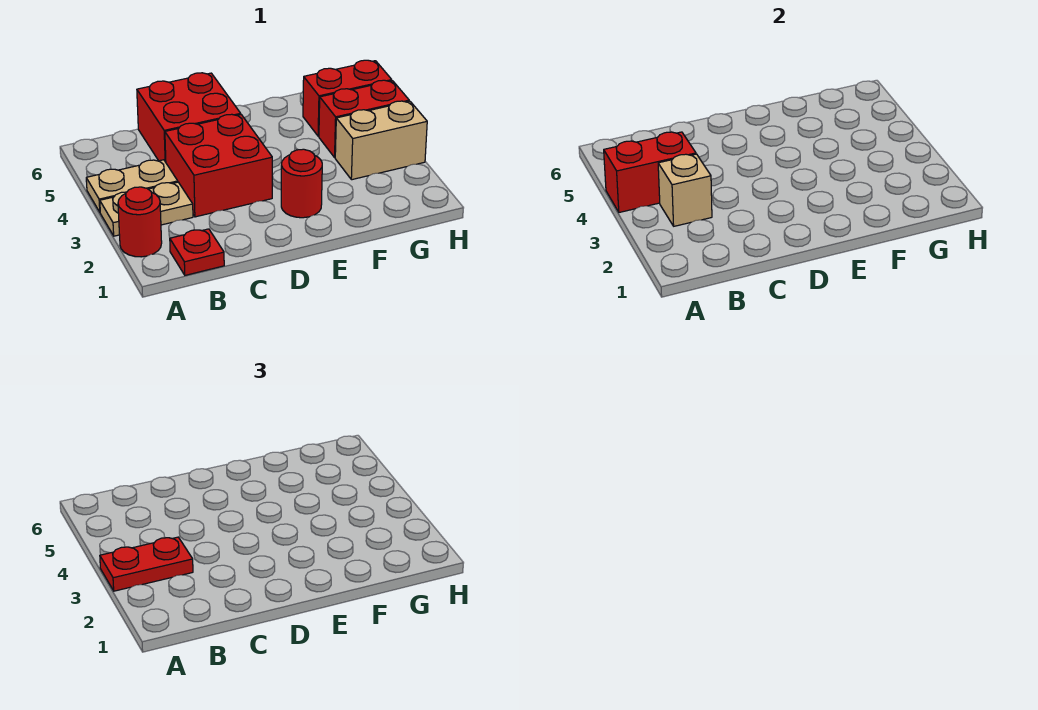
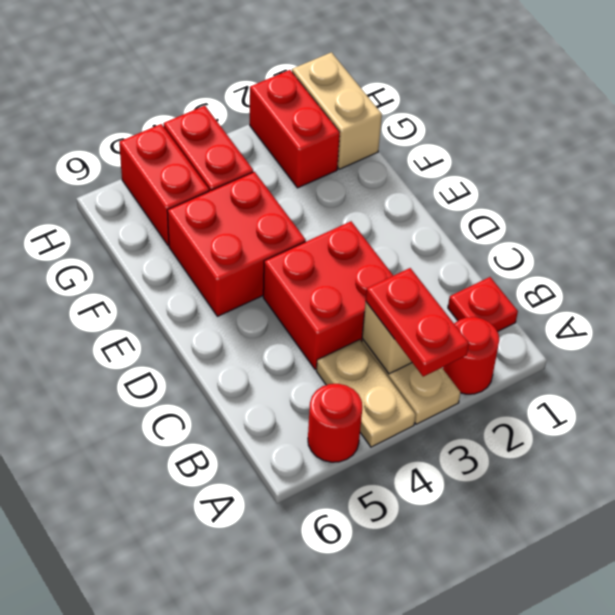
red brick A4:B4 level 2 -> red brick G2:H2 level 1
red brick C5:D6 level 1 -> red brick E4:F5 level 1
red round brick E2 level 1 -> red round brick A5 level 1
tan brick G3:H3 level 1 -> tan brick G1:H1 level 1

